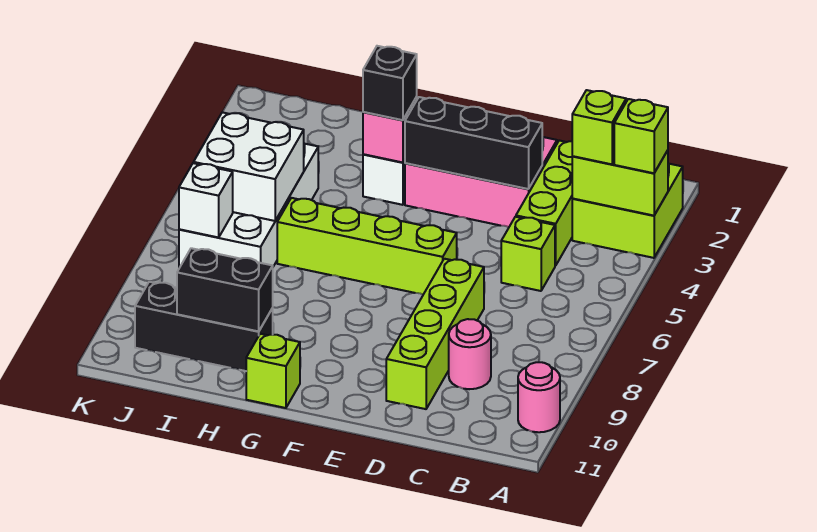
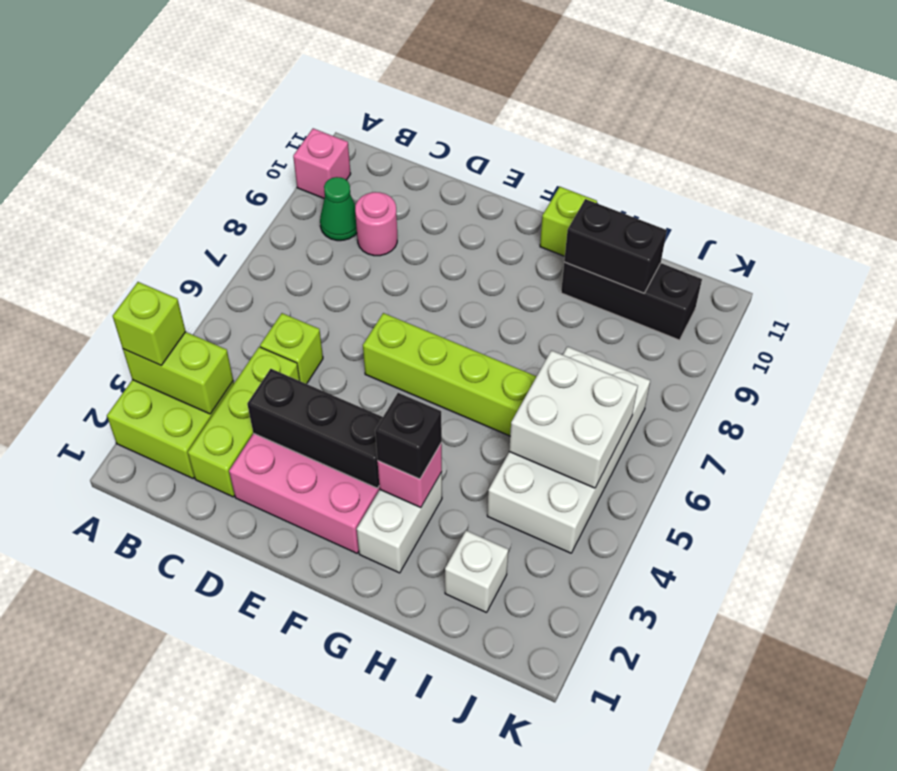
pink round brick A10 level 1 -> pink brick A10 level 1
lime brick B3 level 3 -> none
none -> green cone B9 level 1
lime brick D7:D10 level 1 -> none
white brick J7 level 2 -> white brick I2 level 1

